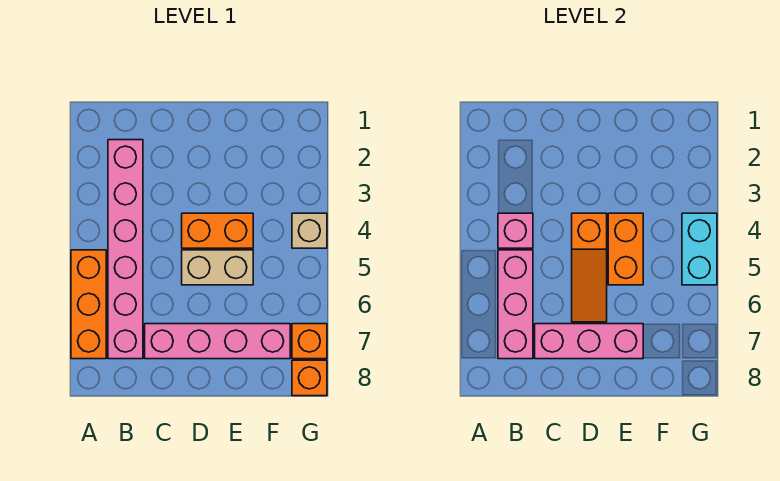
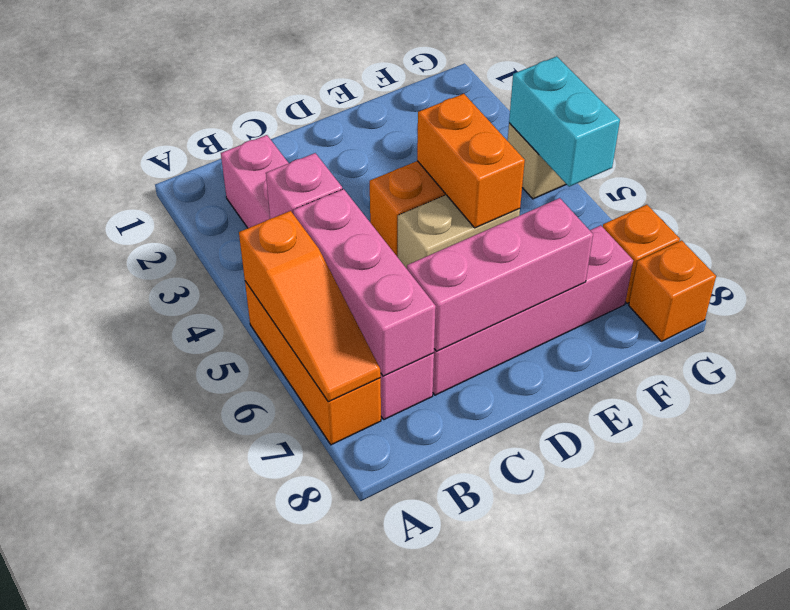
orange slope D4:D6 level 2 top 4 -> orange slope A5:A7 level 2 top 5

